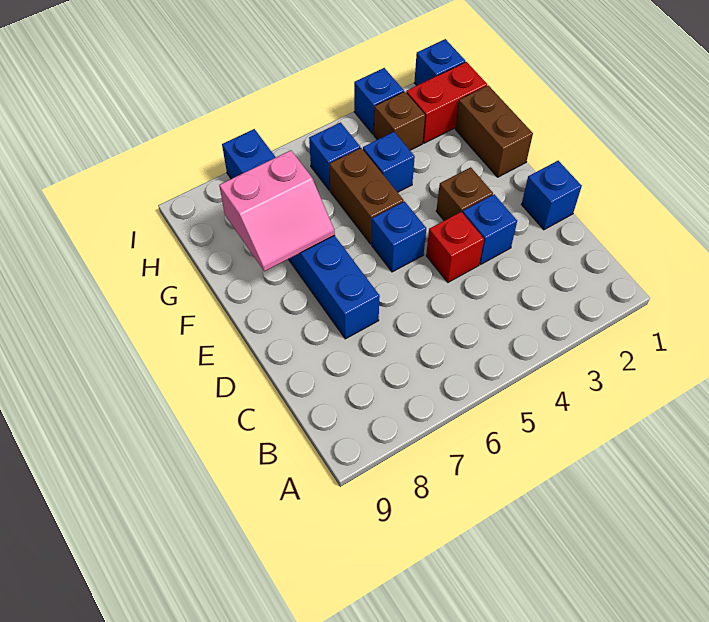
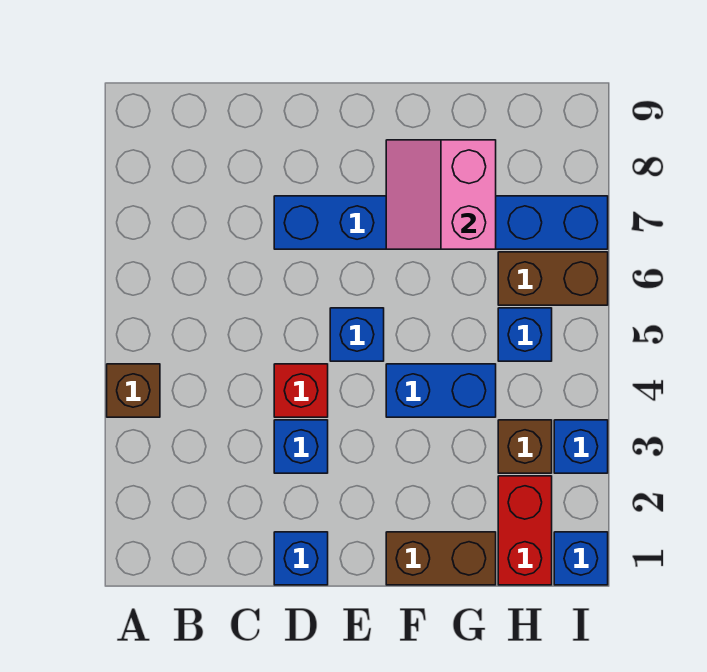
brown brick E3 level 1 -> brown brick A4 level 1
brown brick F5:G5 level 1 -> brown brick H6:I6 level 1
blue brick G4 level 1 -> blue brick F4:G4 level 1

